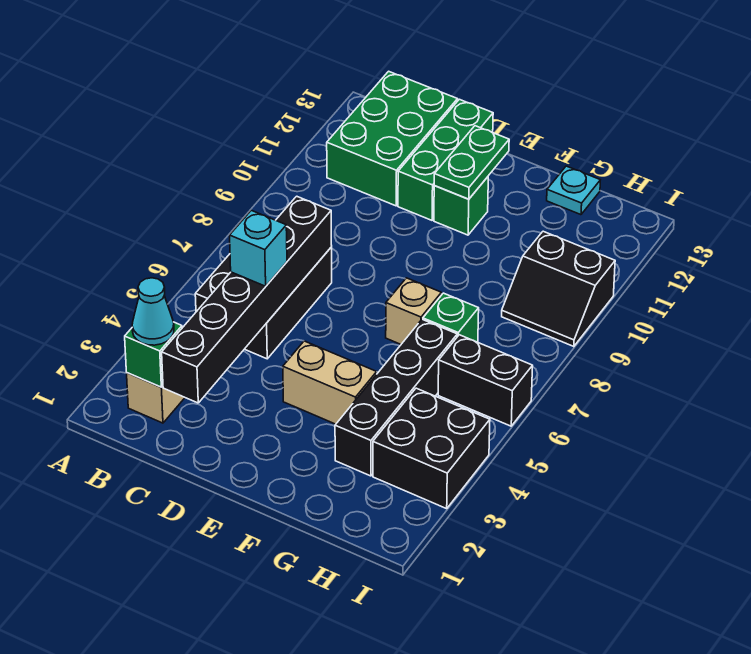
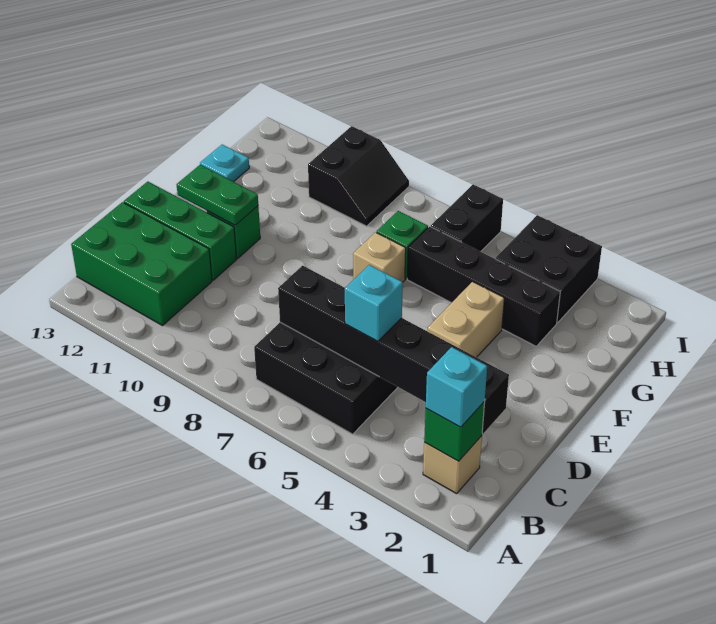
cyan cone B2 level 3 -> cyan brick B2 level 3

